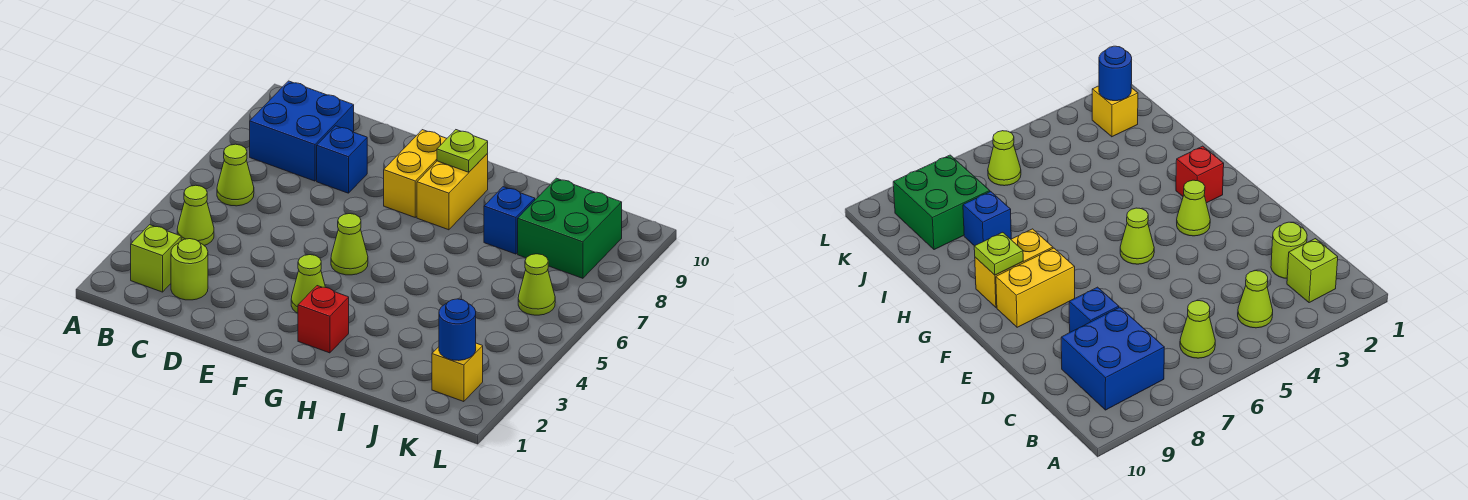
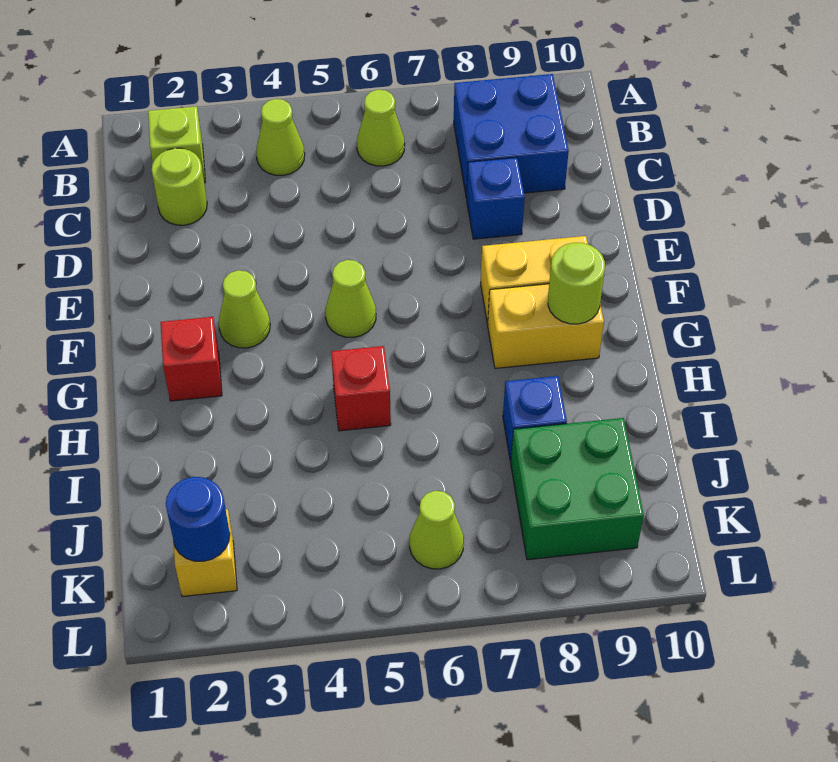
lime plate G9 level 2 -> lime round brick G9 level 2
none -> red brick H5 level 1

